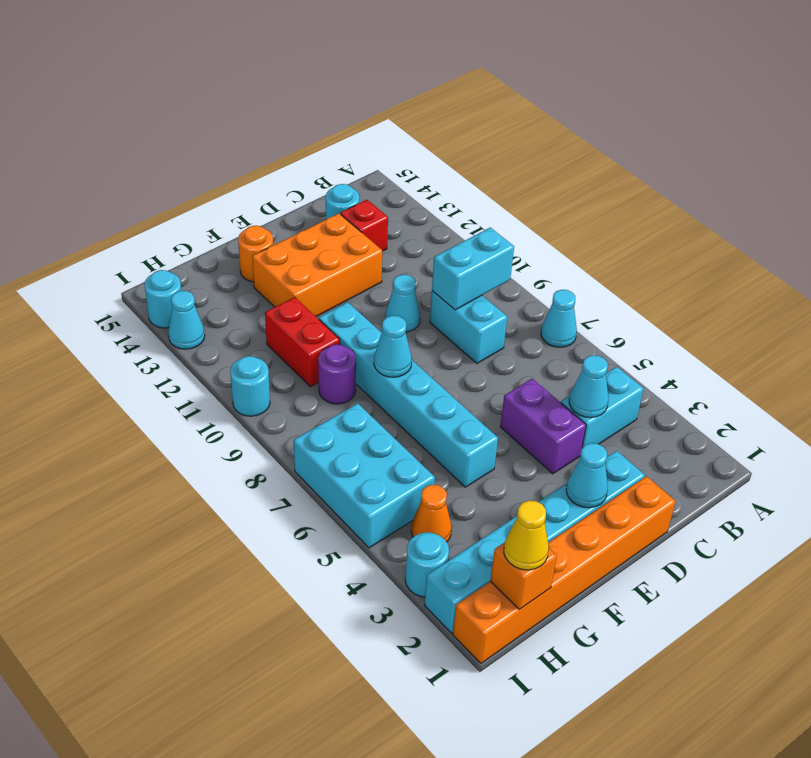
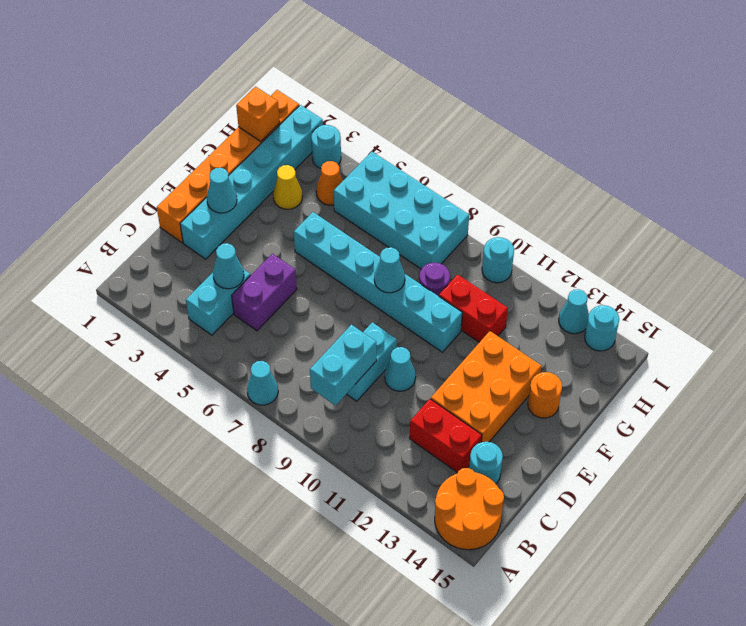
none -> orange round brick A14:B15 level 1
cyan brick C8:C9 level 1 -> cyan brick C9:D9 level 1
red brick C13 level 1 -> red brick C12:C13 level 1
purple brick D4:D5 level 1 -> purple brick C5:D5 level 1
yellow cone H1 level 3 -> yellow cone G3 level 1
cyan brick H5:I7 level 1 -> cyan brick H5:I8 level 1

